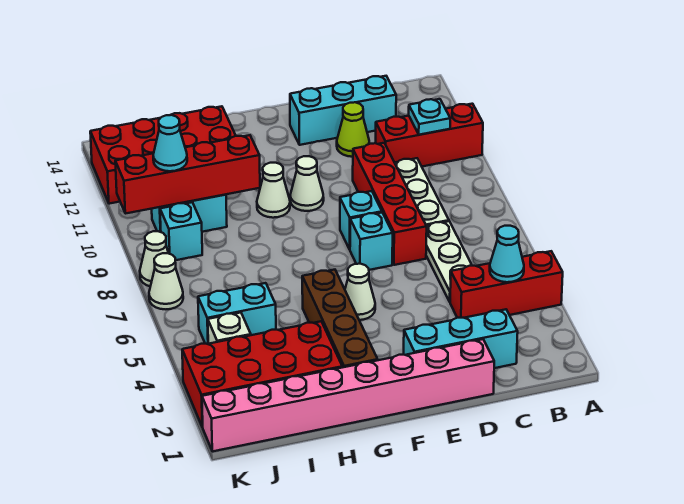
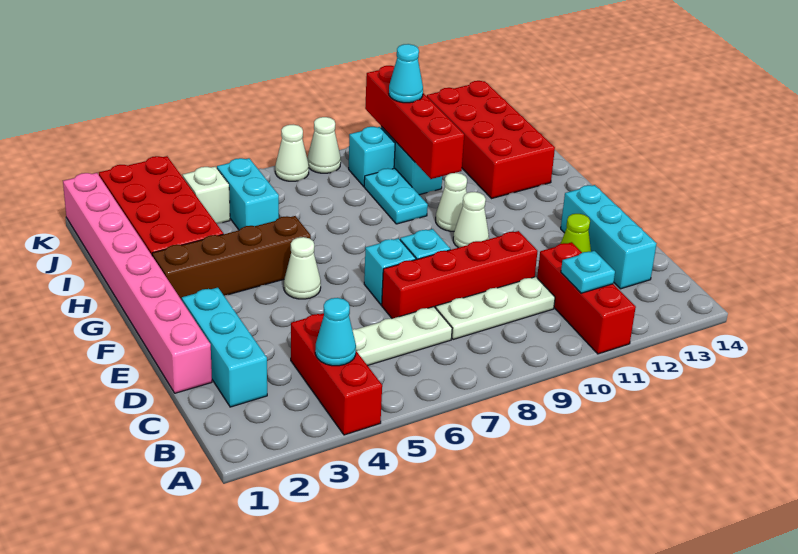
none -> cyan plate H9:I9 level 1

